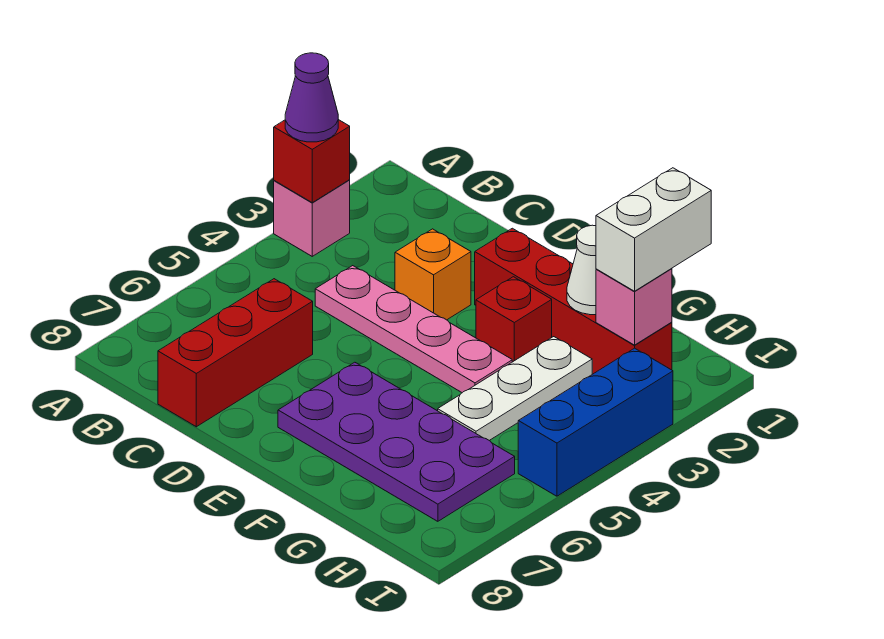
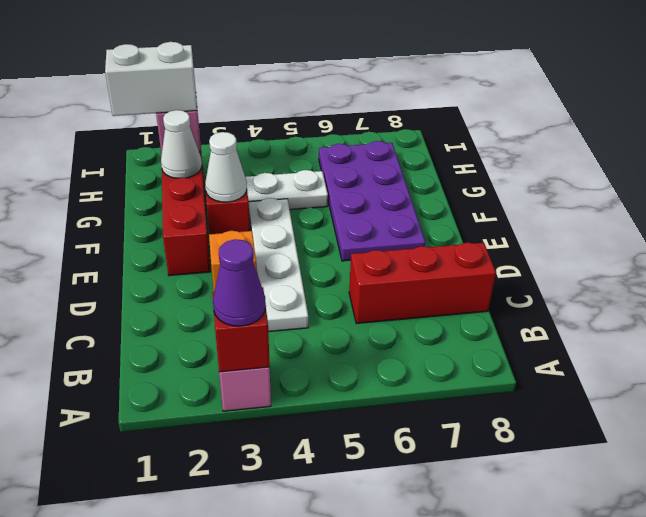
pink plate C4:F4 level 1 -> white plate C4:F4 level 1
none -> white cone F3 level 2
blue brick I3:I5 level 1 -> none

